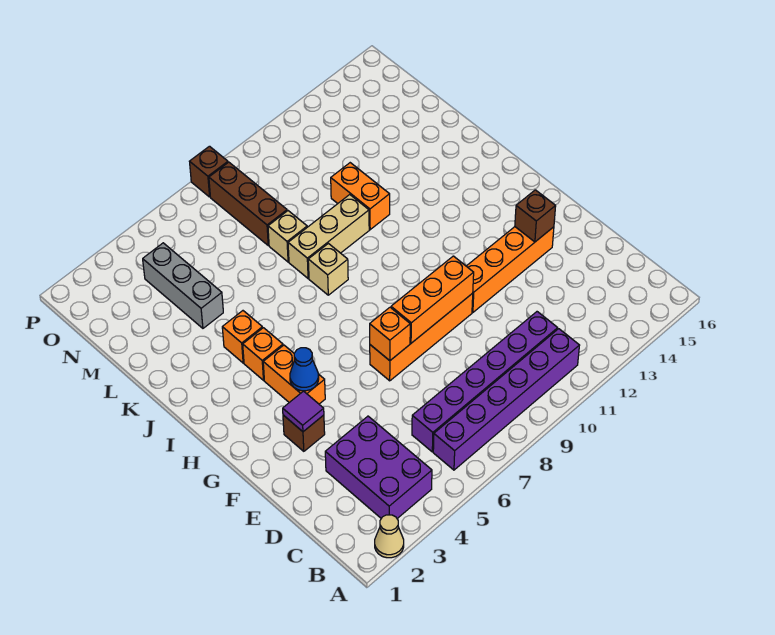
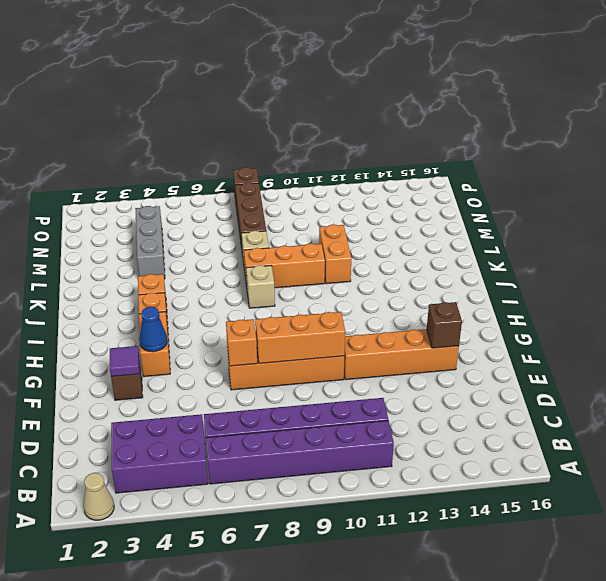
purple brick B3:D4 level 1 -> purple brick B3:C5 level 1
tan brick K8:K10 level 1 -> orange brick K8:K10 level 1

